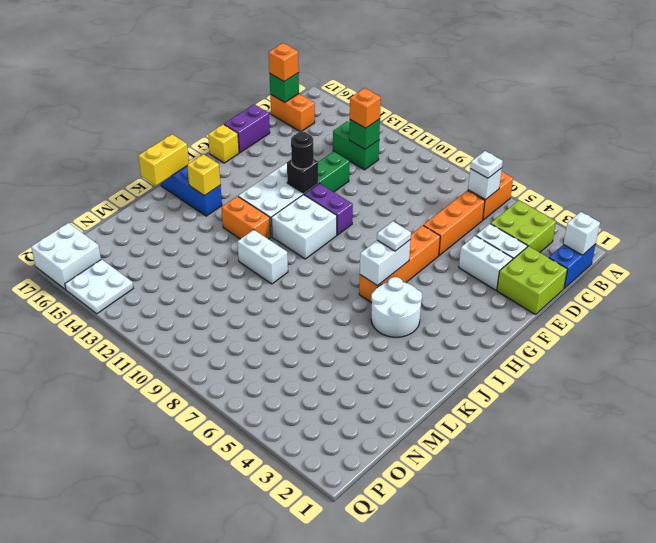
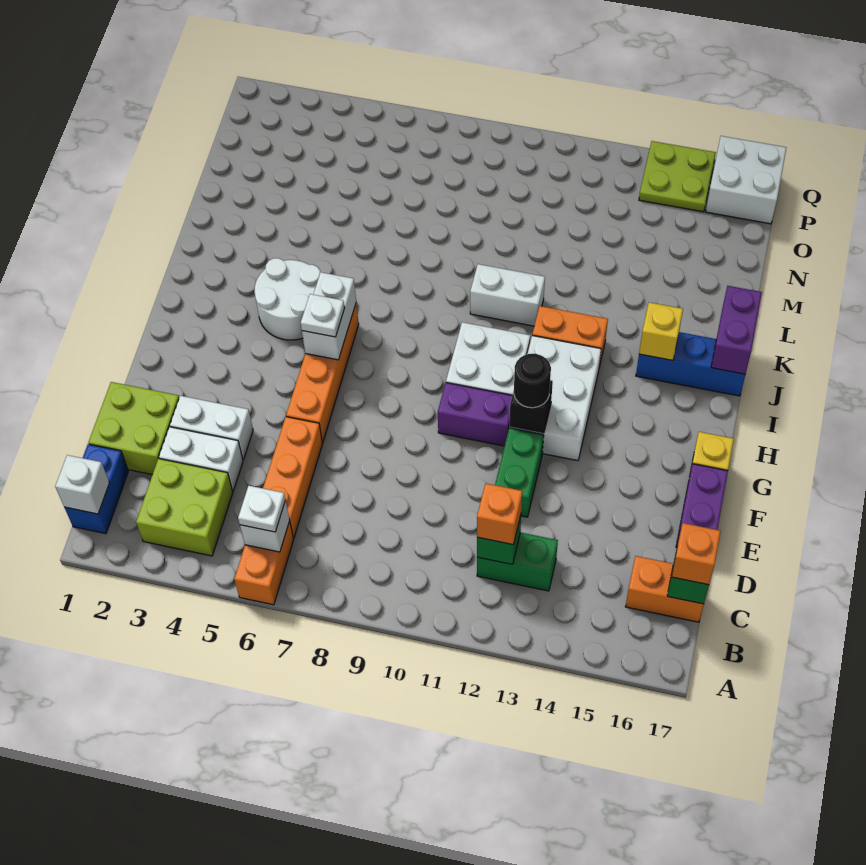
yellow brick J17:K17 level 2 -> purple brick J17:K17 level 2
white plate P14:Q15 level 1 -> lime plate P14:Q15 level 1

